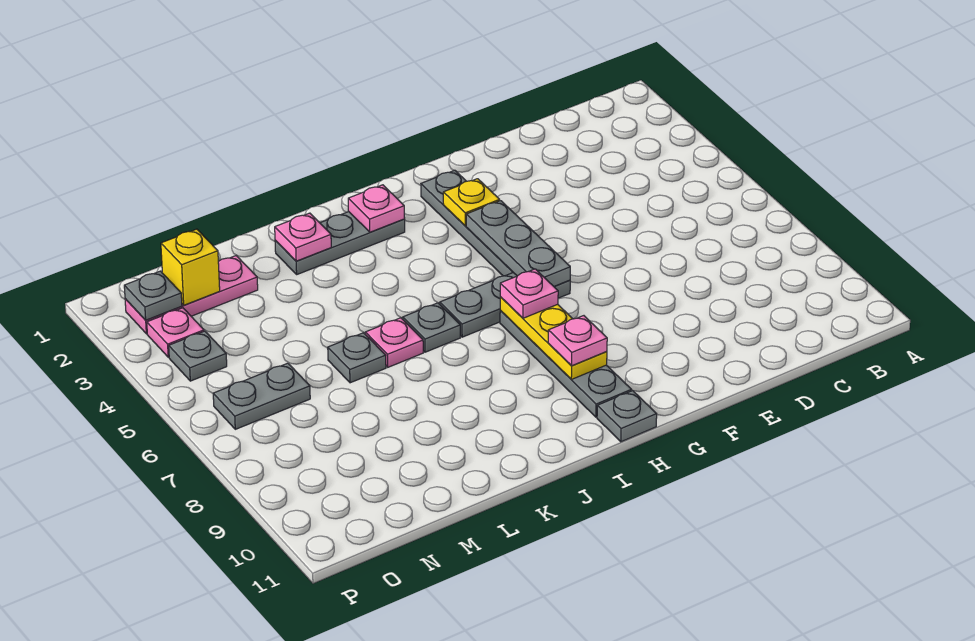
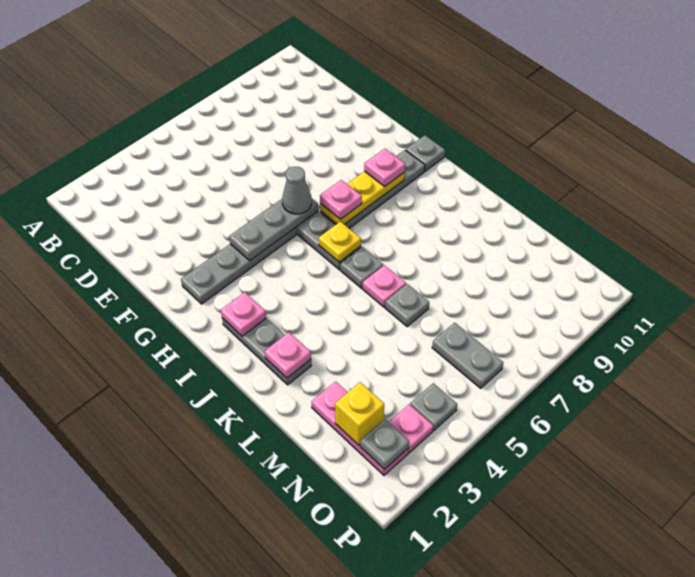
yellow plate G3 level 2 -> yellow plate I6 level 2
none -> grey cone G6 level 3

